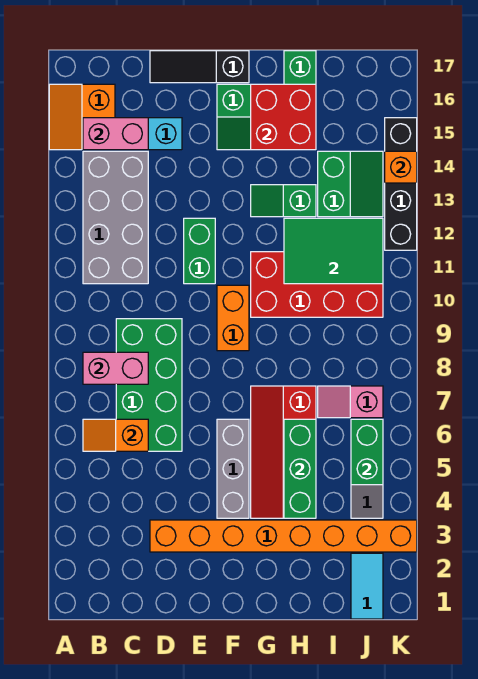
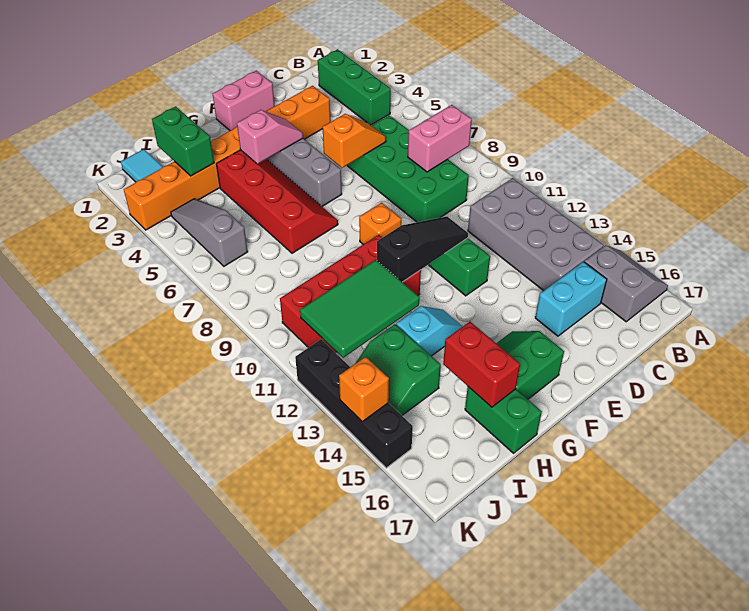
orange slope A15:B16 level 1 top B -> grey slope A15:B16 level 1 top B
orange slope B6:C6 level 2 top C -> orange slope D6:E6 level 2 top E
pink brick B15:C15 level 2 -> pink brick E1:F1 level 1
black slope D17:F17 level 1 top F -> black slope E11:G11 level 2 top G
orange brick F9:F10 level 1 -> orange brick F9 level 1
green slope G13:H13 level 1 top H -> cyan slope G13:H13 level 1 top H
red brick G15:H16 level 2 -> red brick H15:H16 level 2
green brick H4:H6 level 2 -> green brick B2:B4 level 1
pink slope I7:J7 level 1 top J -> pink slope F4:G4 level 2 top G
green brick J5:J6 level 2 -> green brick I2:I3 level 2

